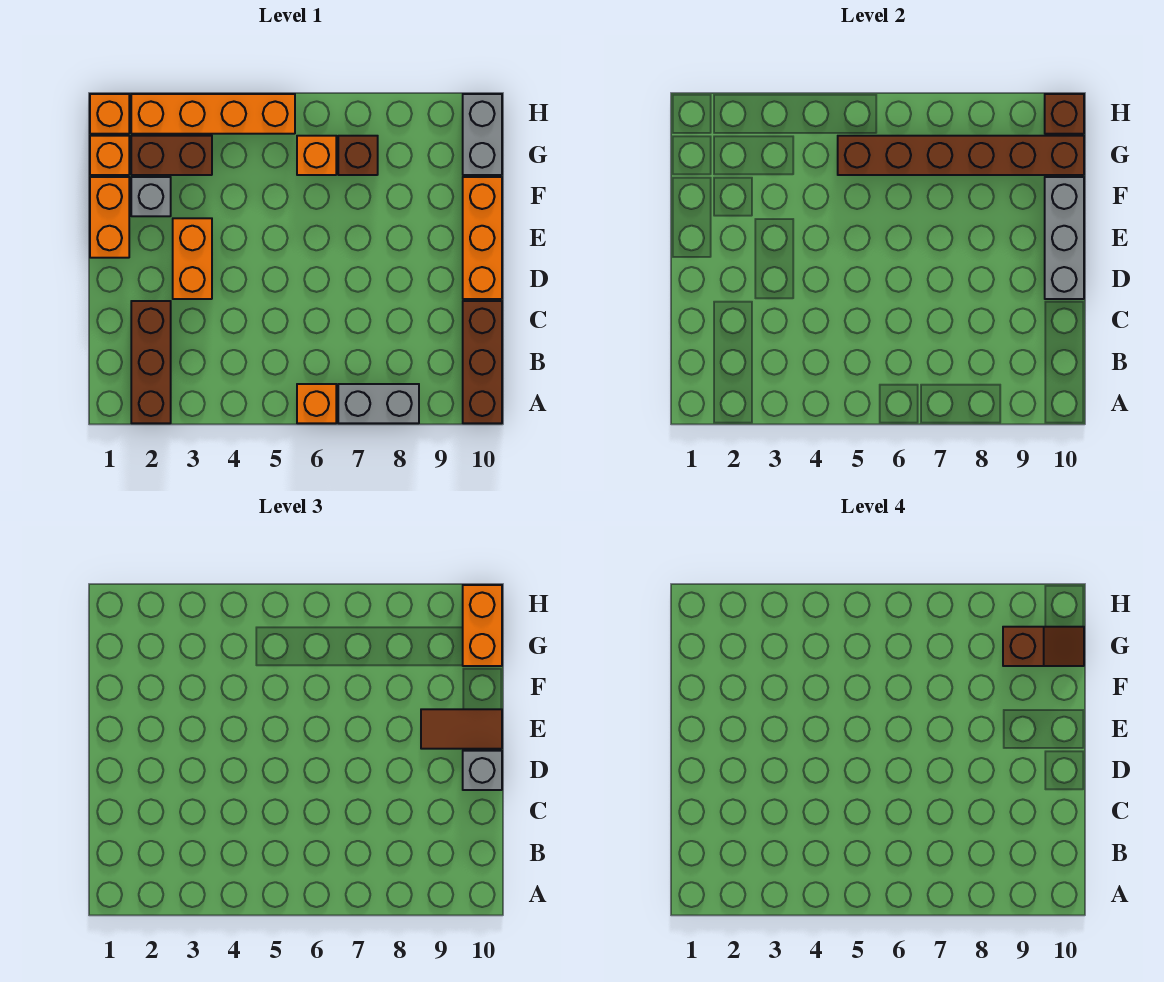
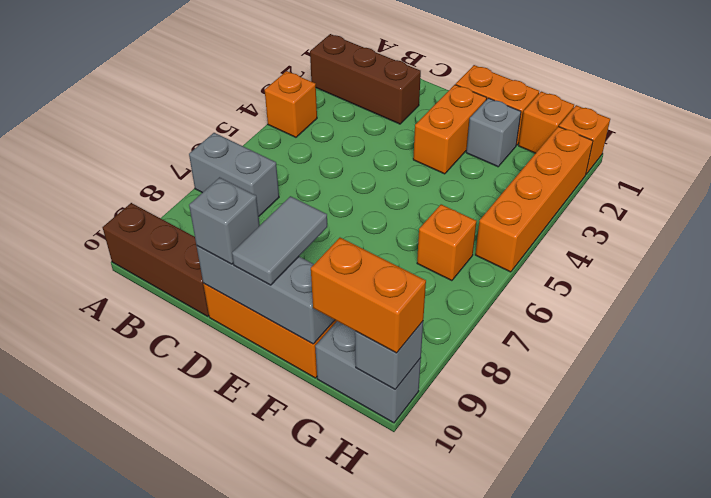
orange brick A6 level 1 -> orange brick A4 level 1
grey brick A7:A8 level 1 -> grey brick A7:B7 level 1
orange brick D3:E3 level 1 -> orange brick E2:E3 level 1
brown tile E9:E10 level 3 -> grey tile E9:E10 level 3
brown brick G2:G3 level 1 -> none
brown brick G5:G10 level 2 -> none
brown brick G7 level 1 -> none
brown slope G9:G10 level 4 top 9 -> none
brown brick H10 level 2 -> grey brick H10 level 2

